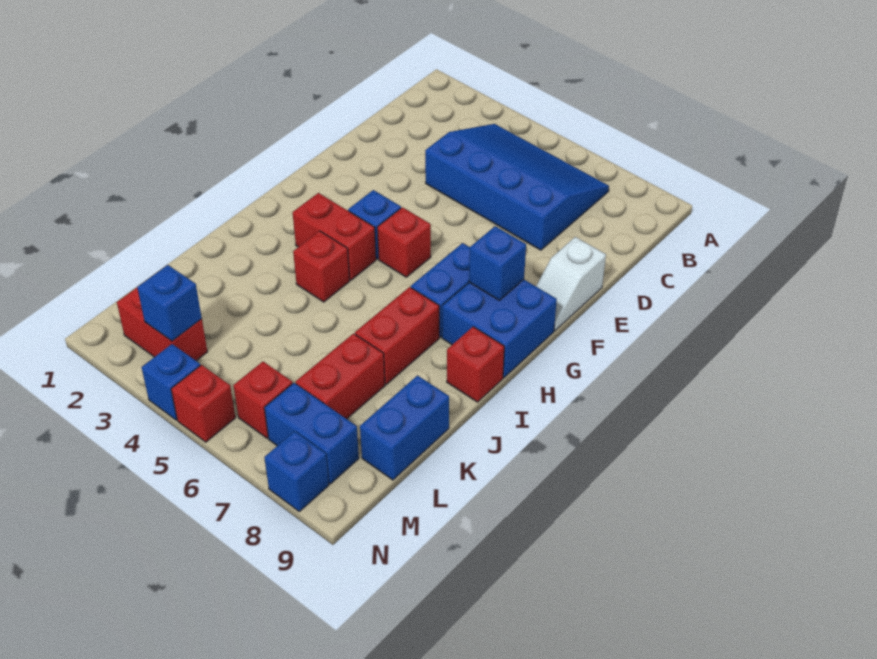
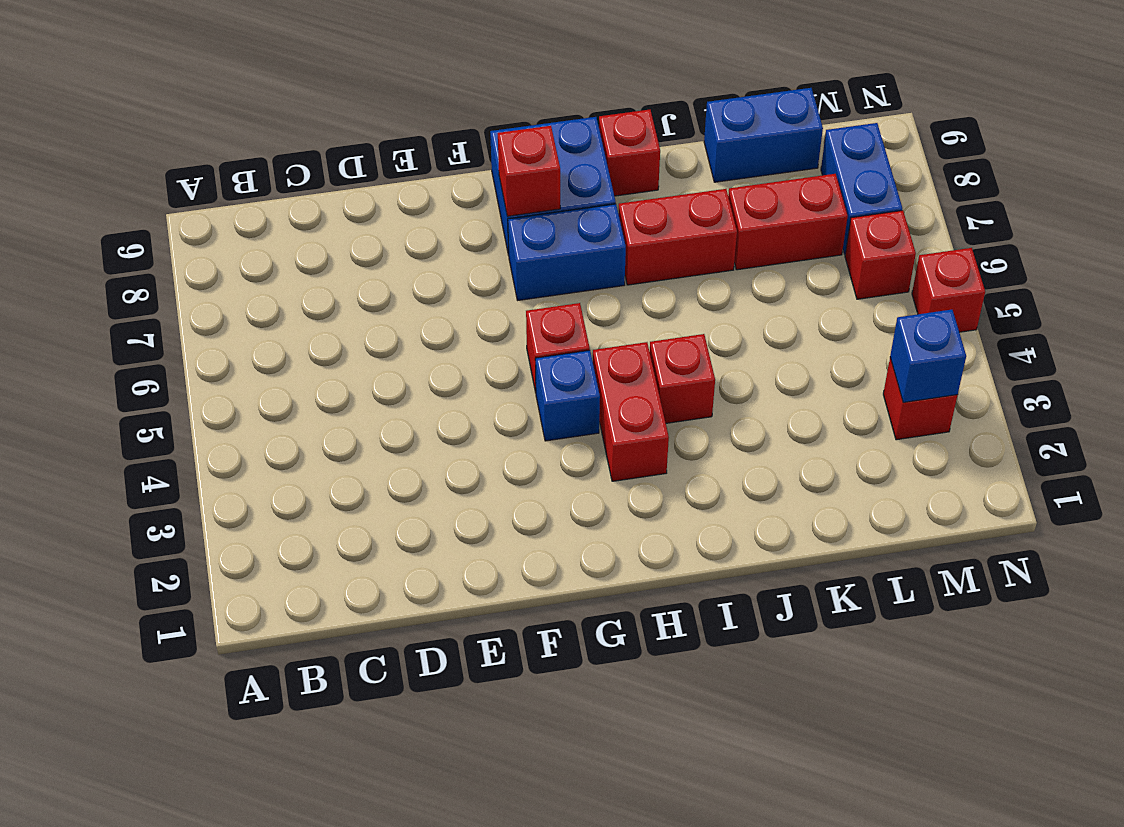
blue slope B4:D7 level 1 top D -> none
white slope E9:F9 level 1 top E -> none
blue brick G8 level 2 -> red brick G8 level 2
red brick M2:M3 level 1 -> red brick M3 level 1
blue brick N4 level 1 -> none
blue brick N8 level 1 -> none

